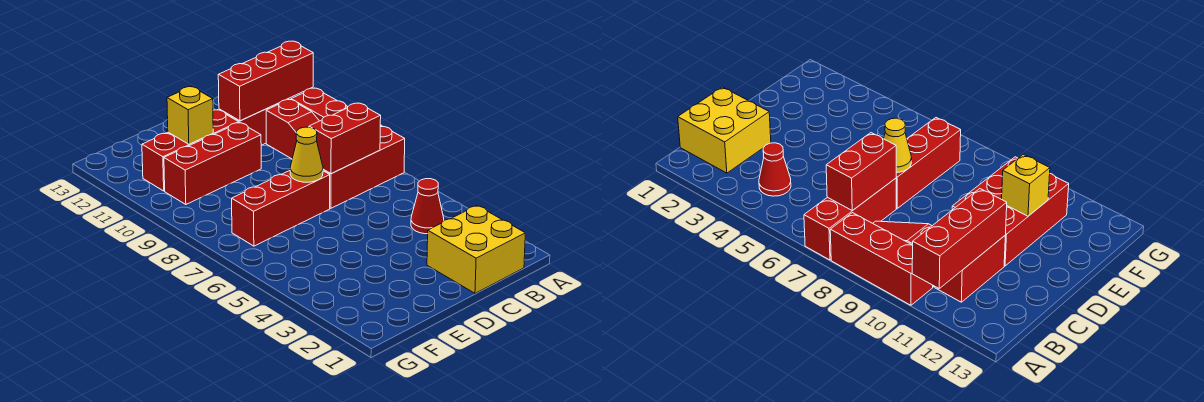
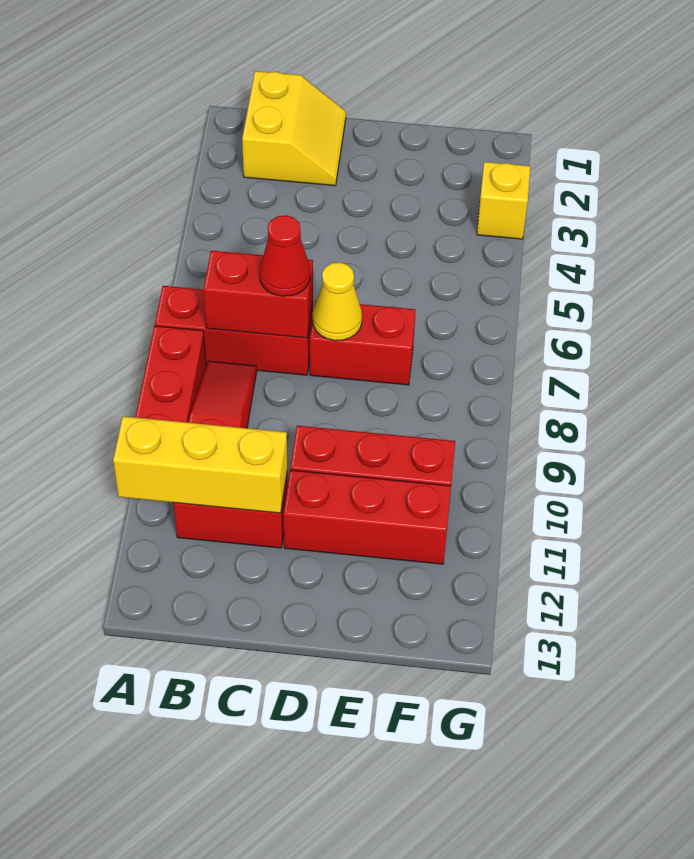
red brick A11:C11 level 2 -> yellow brick A11:C11 level 2
yellow brick B1:C2 level 1 -> yellow slope B1:C2 level 1 top B
red cone B4 level 1 -> red cone C7 level 3
red brick D7:F7 level 1 -> red brick D7:E7 level 1
yellow brick E11 level 2 -> yellow brick G3 level 1

